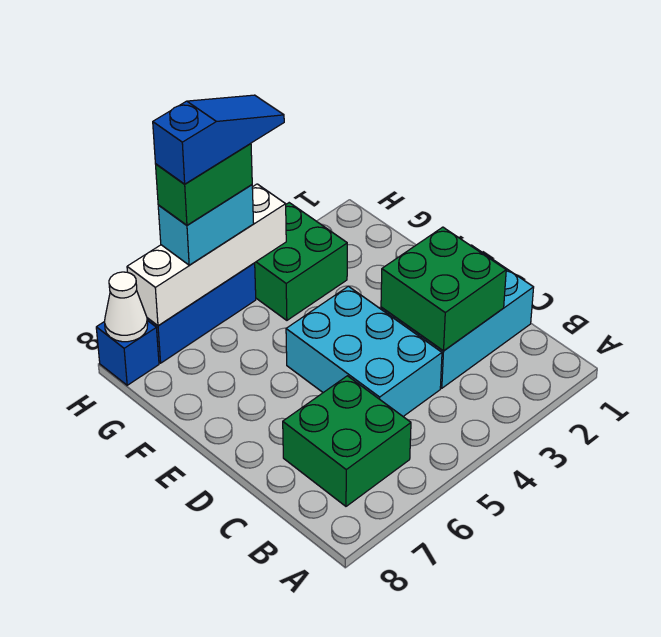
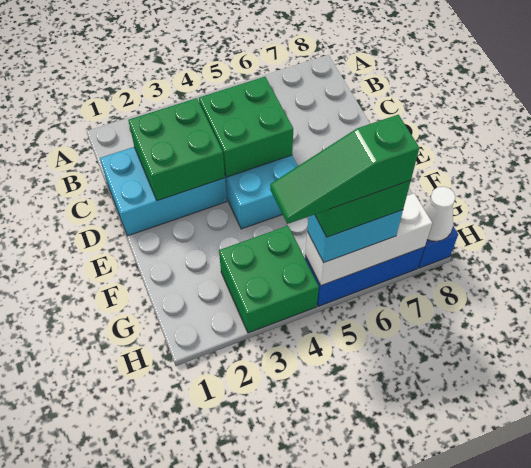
green brick B6:C7 level 1 -> green brick C4:D5 level 2
white brick H4:H7 level 2 -> white brick H5:H7 level 2
blue slope H4:H6 level 5 top 6 -> green slope H4:H6 level 5 top 6

